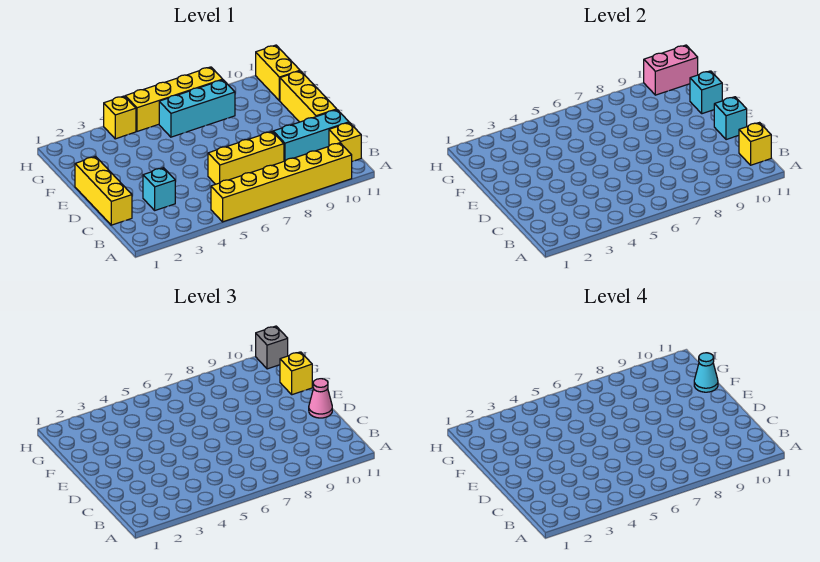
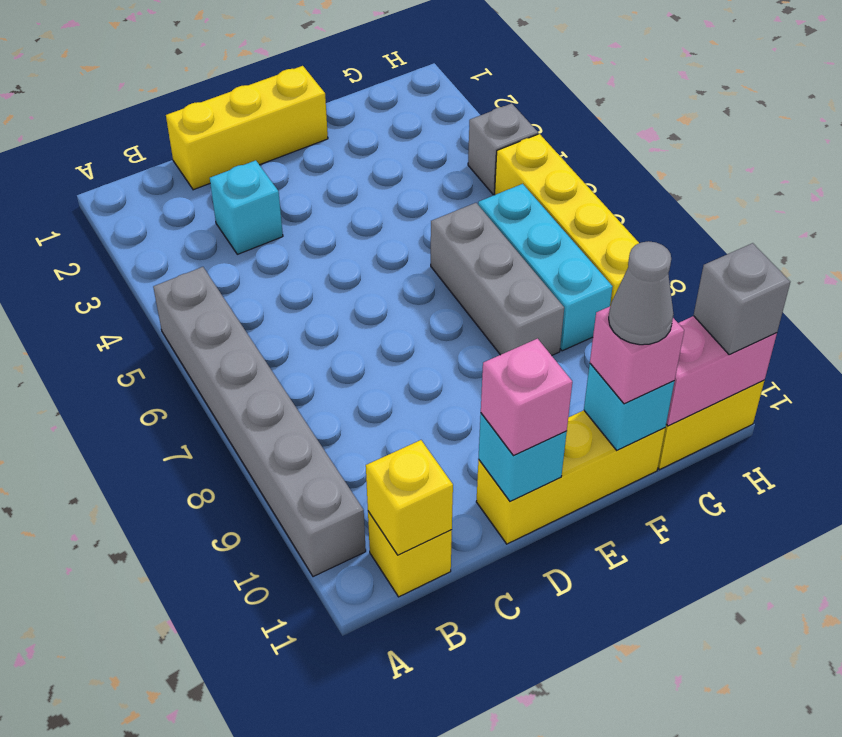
yellow brick A5:A10 level 1 -> grey brick A5:A10 level 1
yellow brick C6:C8 level 1 -> none
cyan brick C9:C11 level 1 -> none
pink cone D11 level 3 -> pink brick D11 level 3
none -> grey brick F6:F8 level 1
yellow brick F11 level 3 -> pink brick F11 level 3
cyan cone F11 level 4 -> grey cone F11 level 4
yellow brick H4 level 1 -> grey brick H4 level 1
pink brick H10:H11 level 2 -> pink brick G11:H11 level 2

